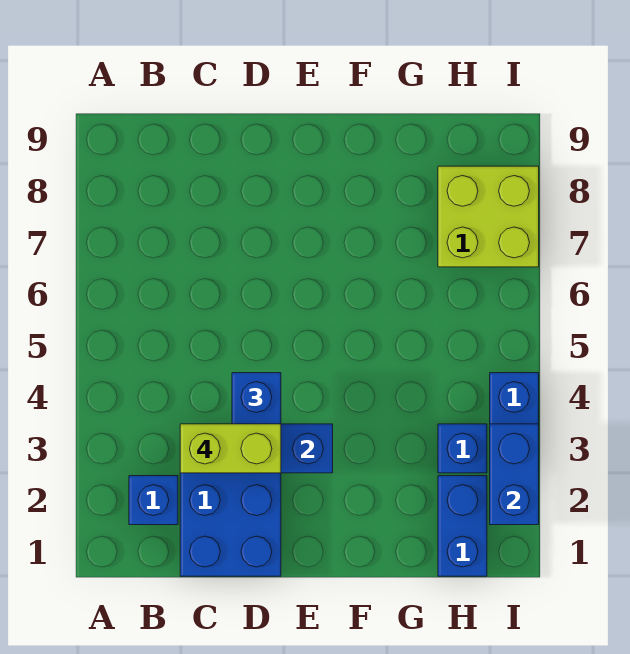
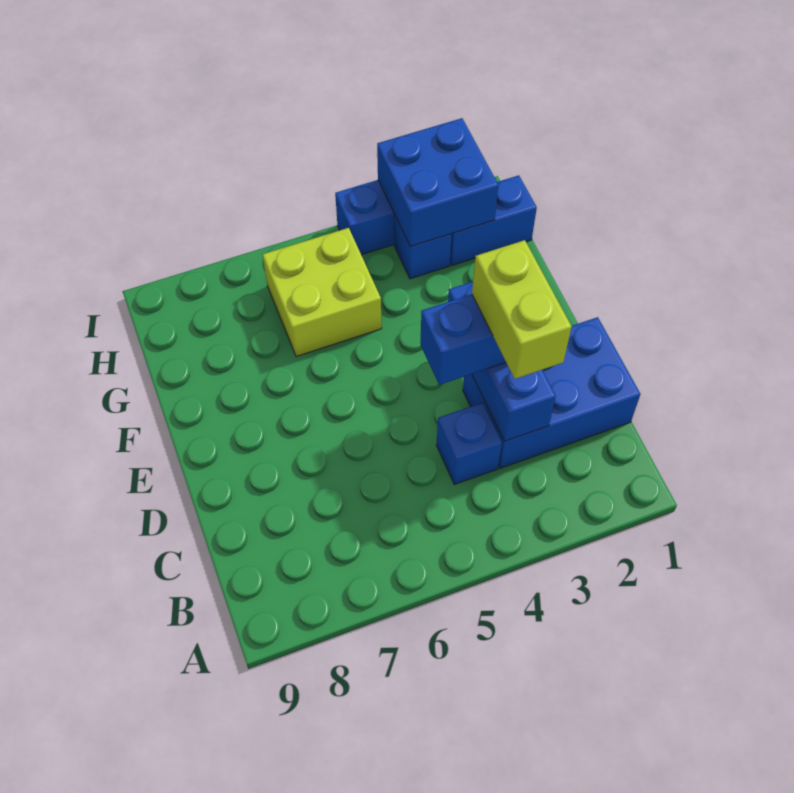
blue brick B2 level 1 -> blue brick C4 level 1
lime brick H7:I8 level 1 -> lime brick G5:H6 level 1
blue brick I2:I3 level 2 -> blue brick H2:I3 level 2

